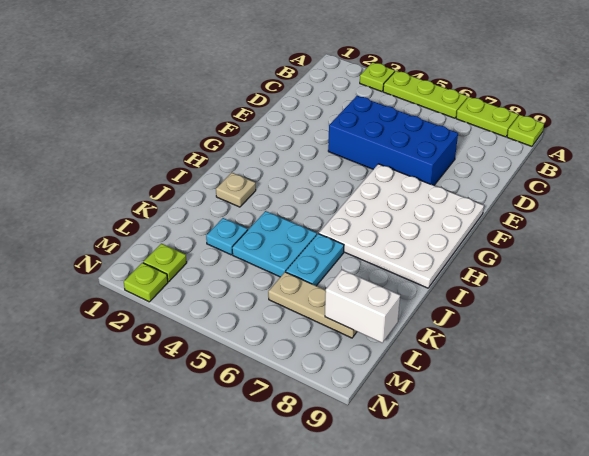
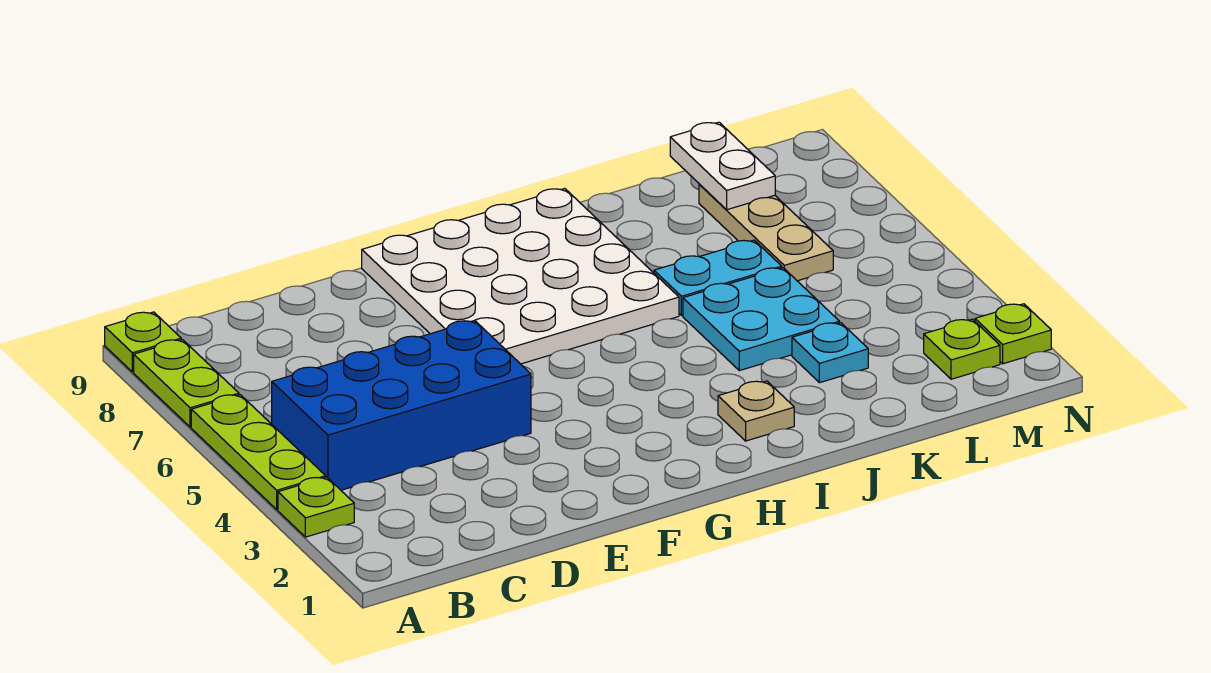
blue brick D4:E7 level 1 -> blue brick B4:E5 level 1
white brick L8:L9 level 2 -> white plate L8:L9 level 2

